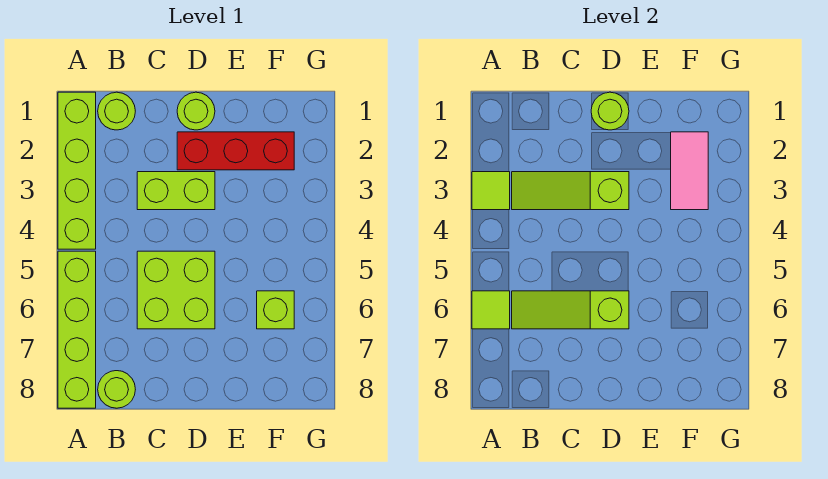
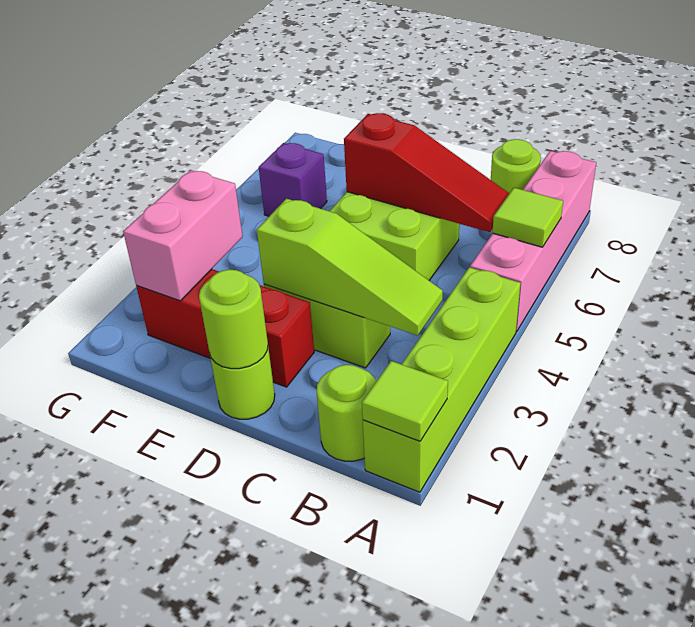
lime tile A3 level 2 -> lime tile A1 level 2
lime brick A5:A8 level 1 -> pink brick A5:A8 level 1
lime slope B6:D6 level 2 top D -> red slope B6:D6 level 2 top D
pink tile F2:F3 level 2 -> pink brick F2:F3 level 2
lime brick F6 level 1 -> purple brick F6 level 1

